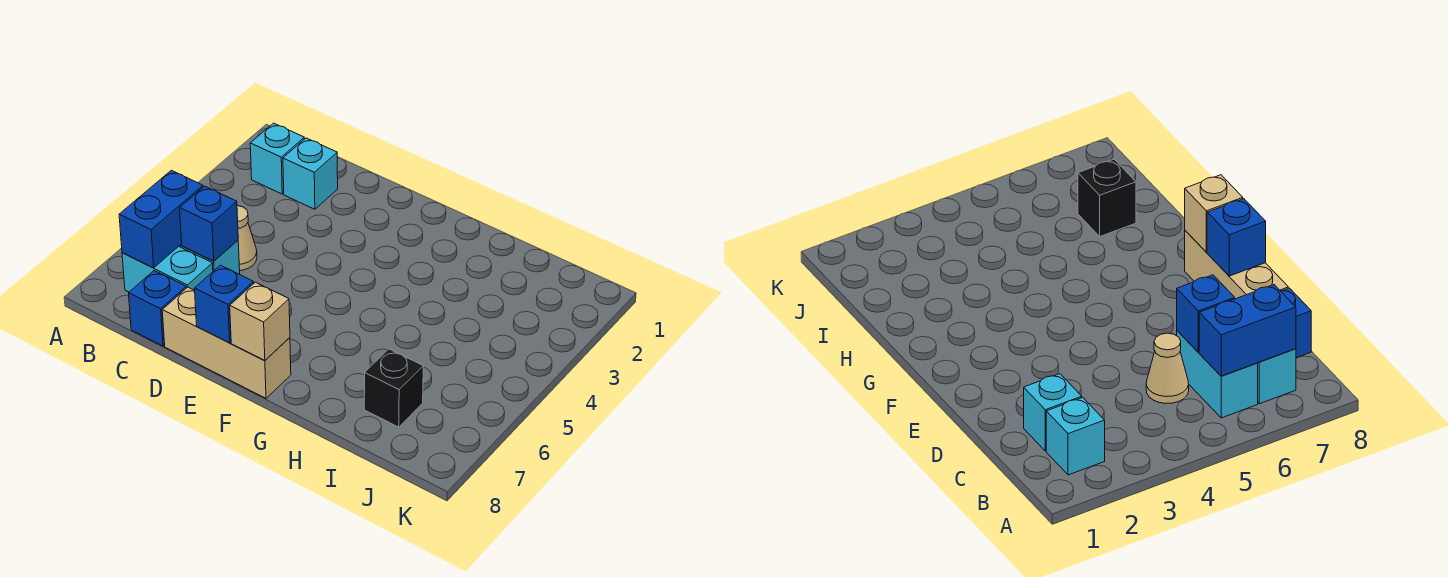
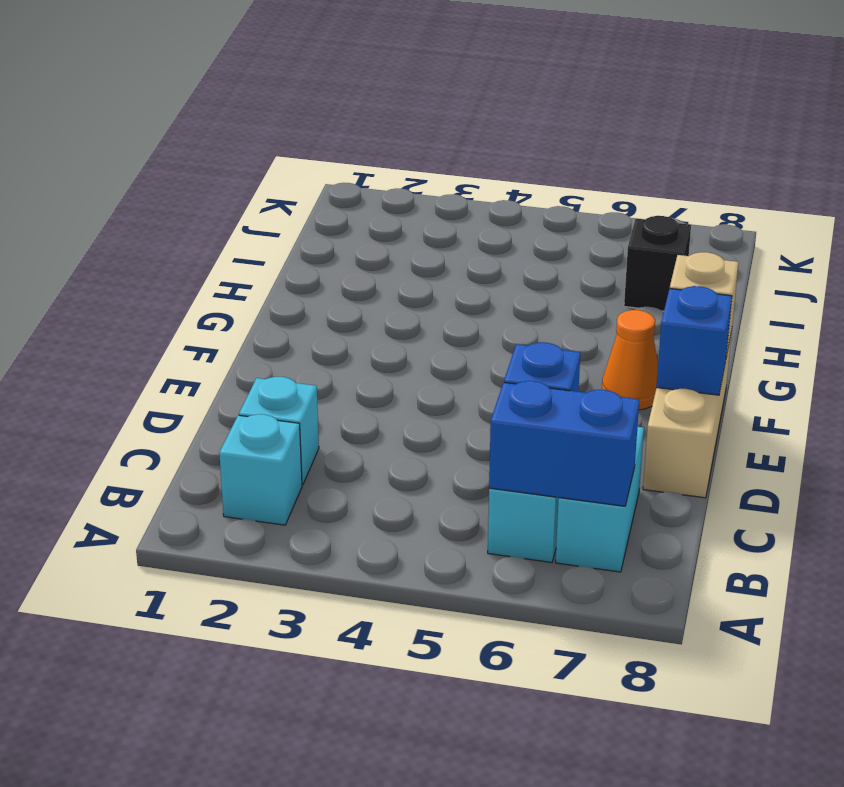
tan cone C5 level 1 -> none
blue brick C8 level 1 -> none
none -> orange cone F7 level 1

